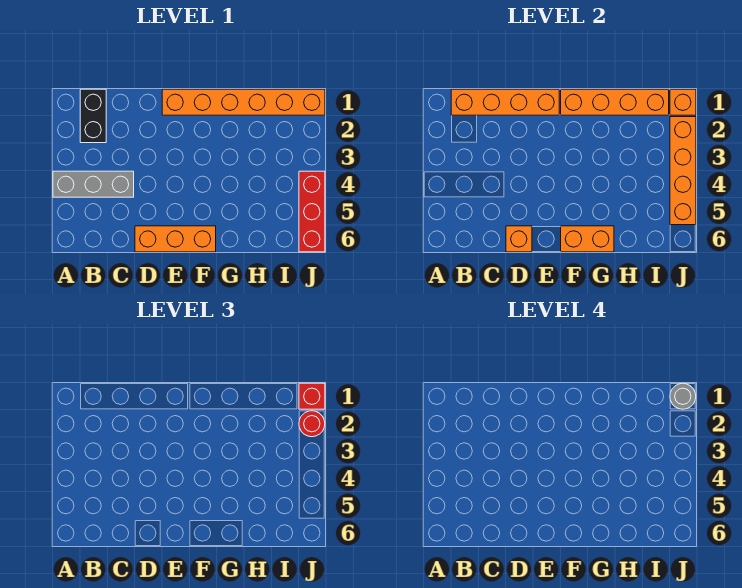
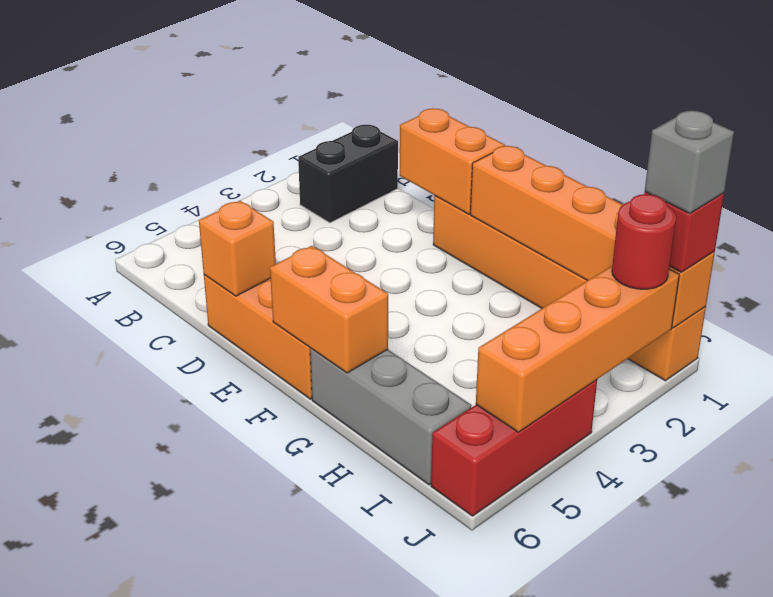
grey brick A4:C4 level 1 -> grey brick G6:I6 level 1
orange brick B1:E1 level 2 -> orange brick D1:E1 level 2
grey round brick J1 level 4 -> grey brick J1 level 4

